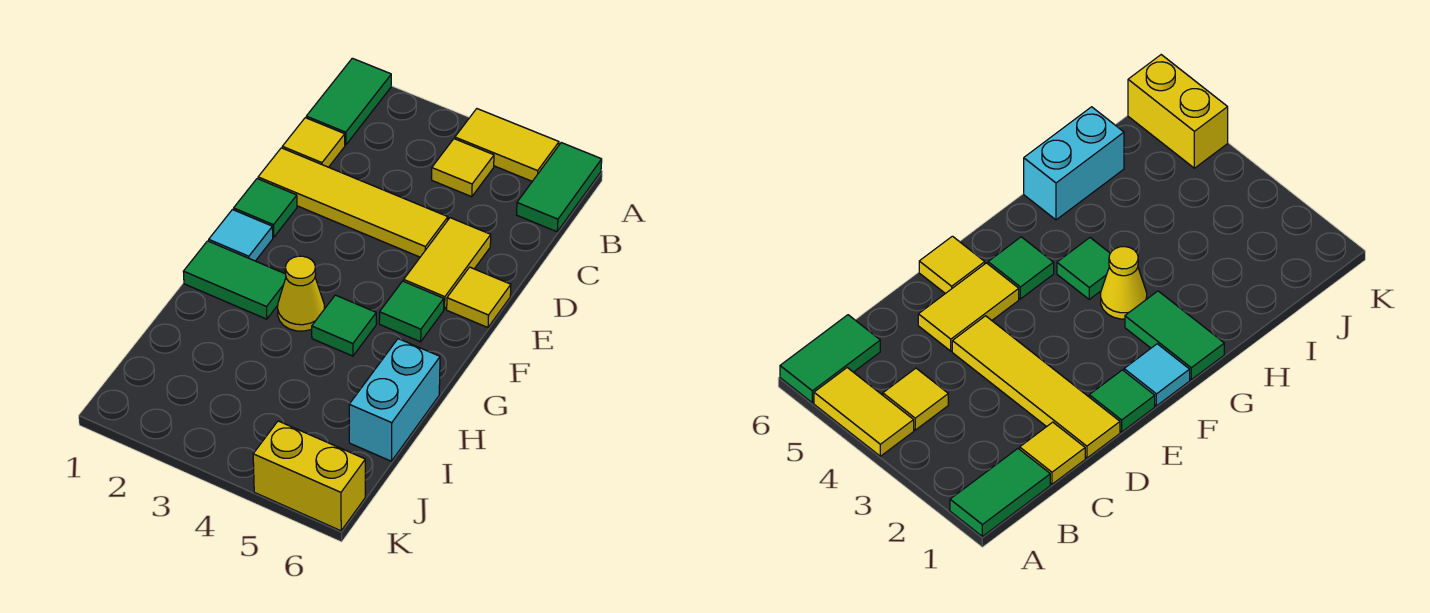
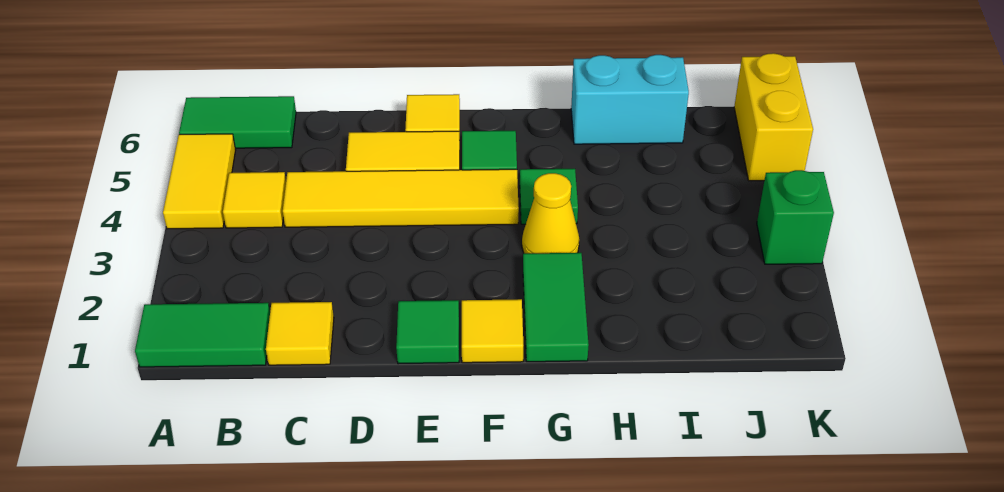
yellow tile D1:D4 level 1 -> yellow tile C4:F4 level 1
cyan tile F1 level 1 -> yellow tile F1 level 1
none -> green brick K3 level 1

